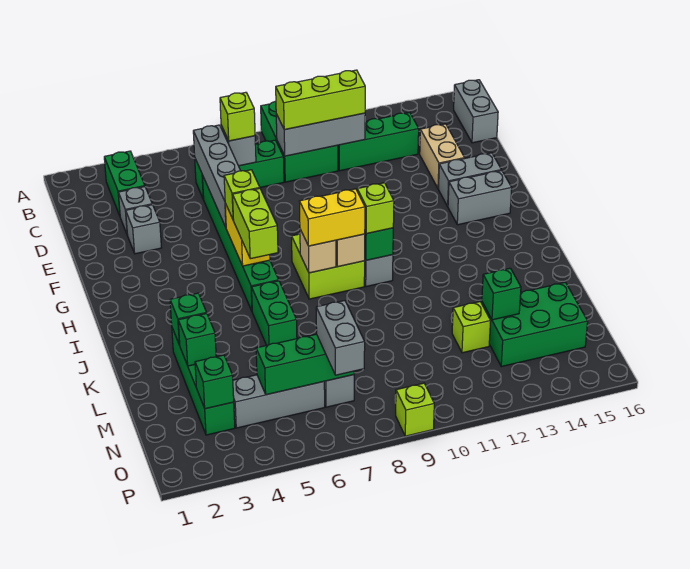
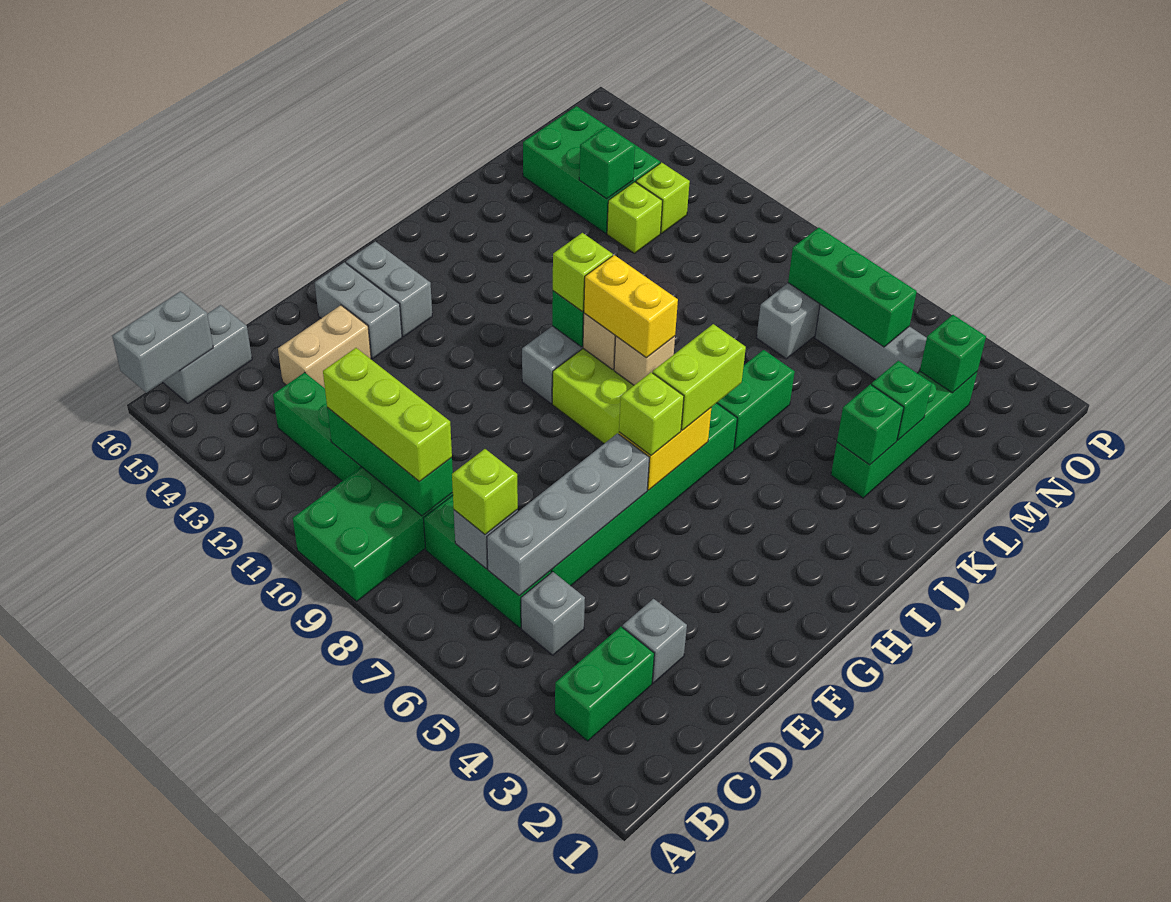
grey brick C9:C11 level 2 -> green brick C9:C11 level 2
grey brick E3 level 1 -> grey brick C5 level 1
grey brick N7:O7 level 3 -> grey brick A16:B16 level 2
lime brick P9 level 1 -> lime brick N12 level 1

